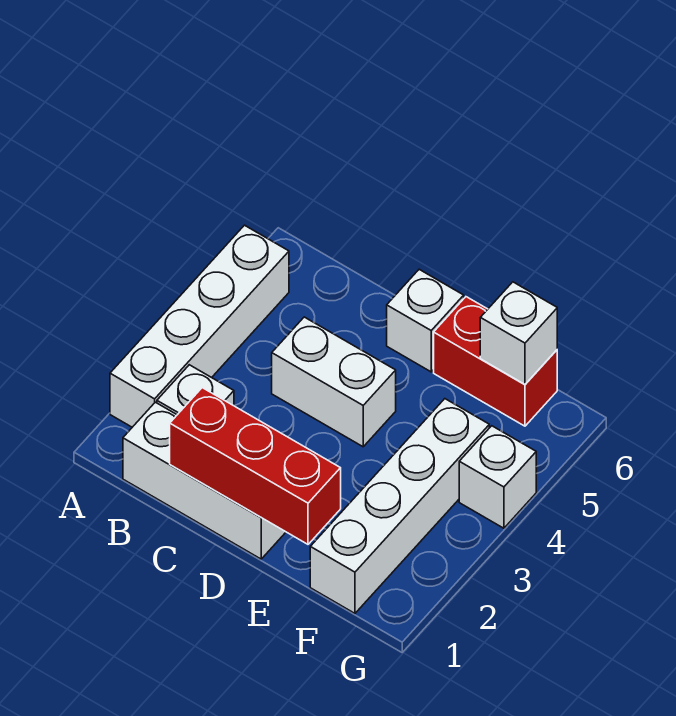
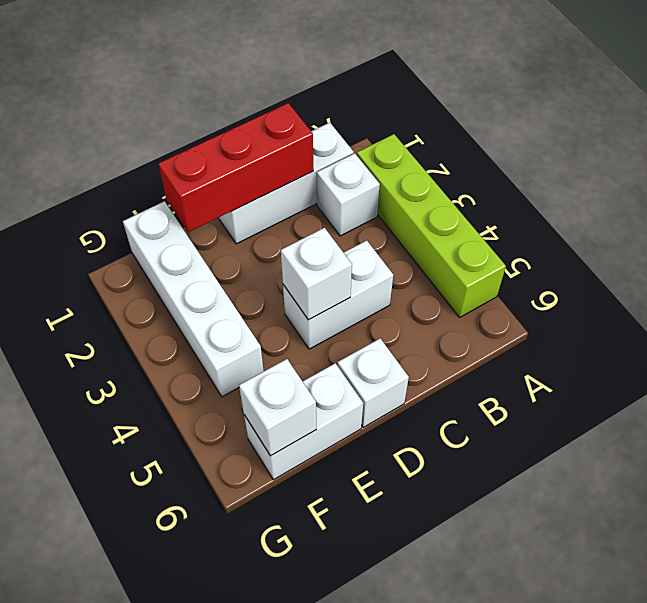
white brick A2:A5 level 1 -> lime brick A2:A5 level 1
red brick E6:F6 level 1 -> white brick E6:F6 level 1
white brick G4 level 1 -> white brick D4 level 2

